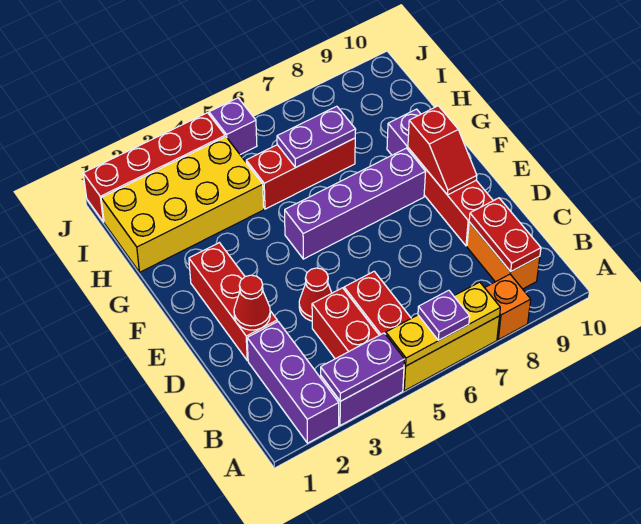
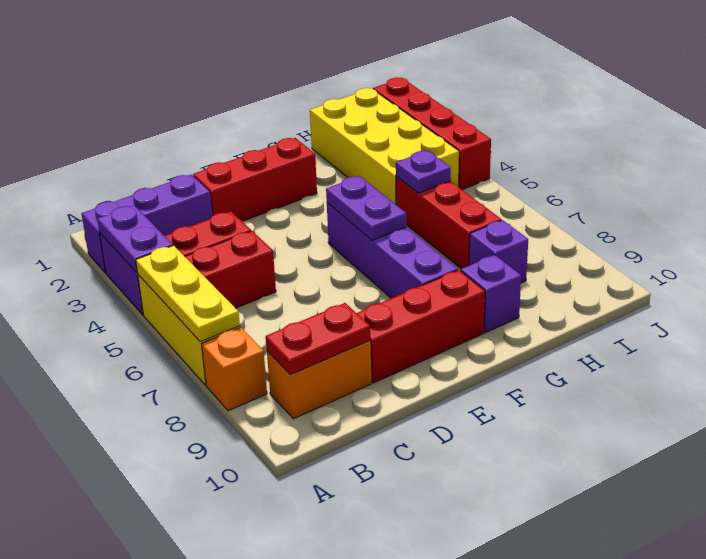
purple plate A6 level 3 -> purple plate H5 level 2
red cone D2 level 2 -> none
red cone D4 level 1 -> none
red slope E9:F9 level 2 top F -> none
purple plate H6:H7 level 2 -> purple plate F5:F6 level 2
purple brick J5 level 1 -> purple brick H8 level 1

